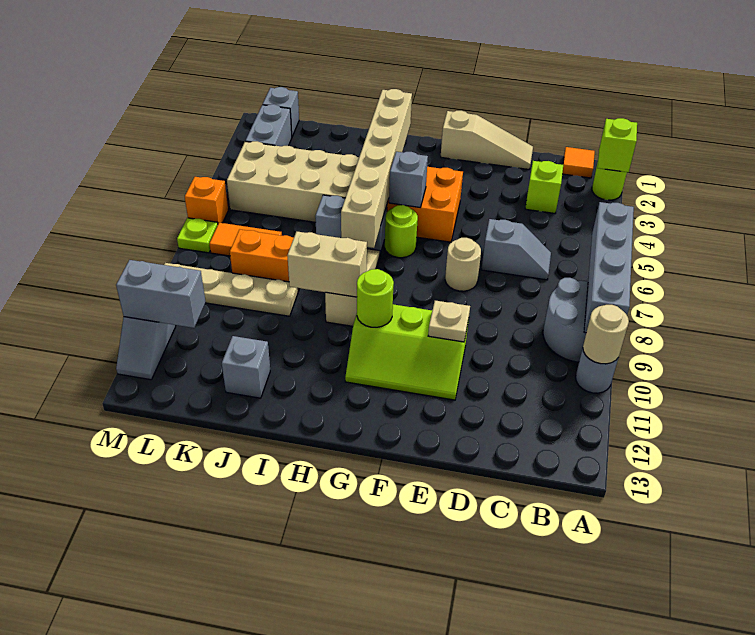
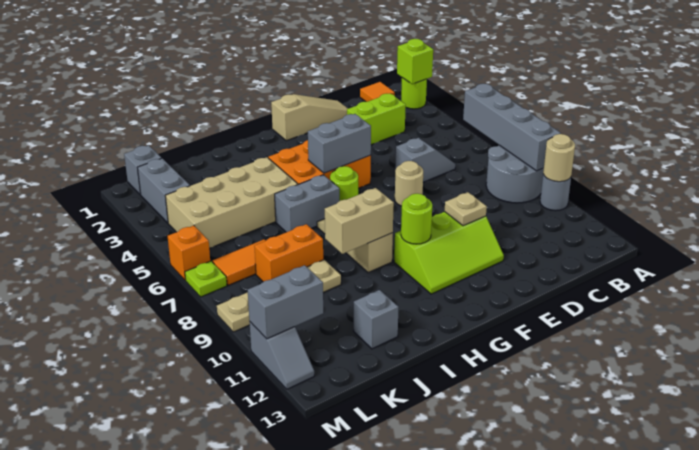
lime brick C3 level 1 -> lime brick C3:D3 level 1
grey brick G5 level 2 -> grey brick F5:G5 level 2
tan brick H2:H7 level 2 -> none

